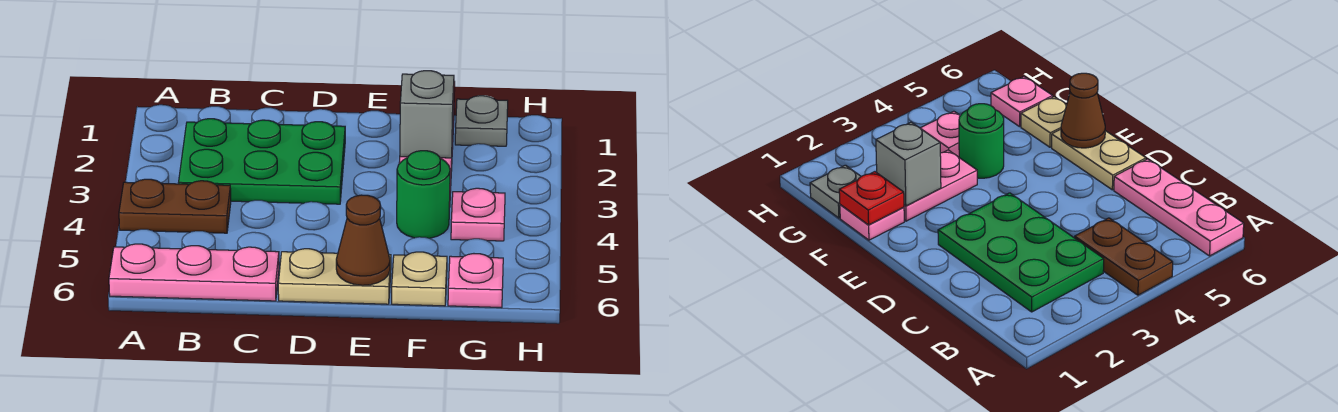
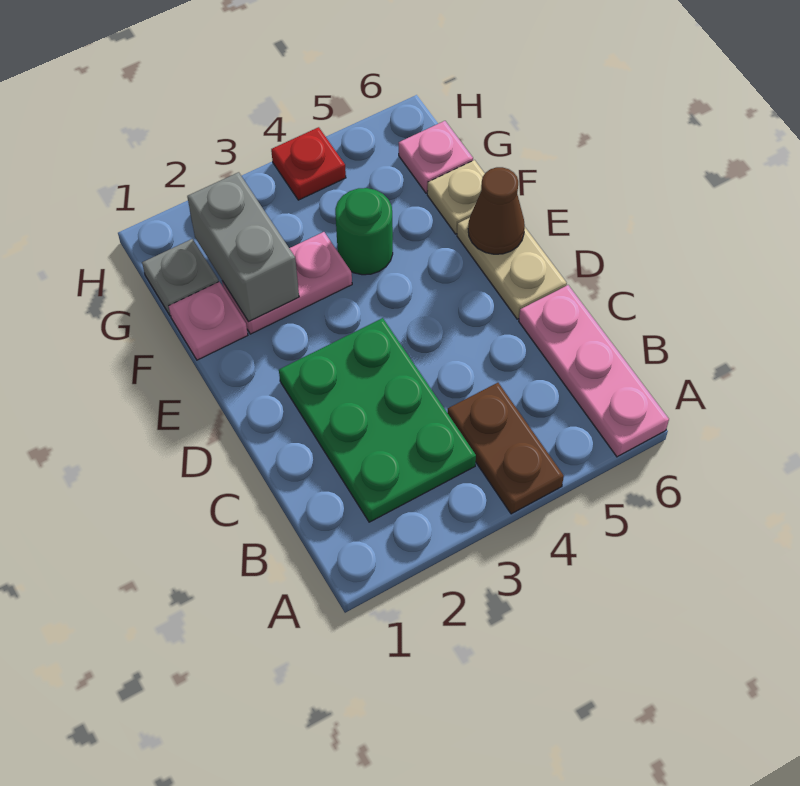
red plate F1 level 2 -> red plate H4 level 1
grey brick F2 level 2 -> grey brick F2:G2 level 2
pink plate G4 level 1 -> none

